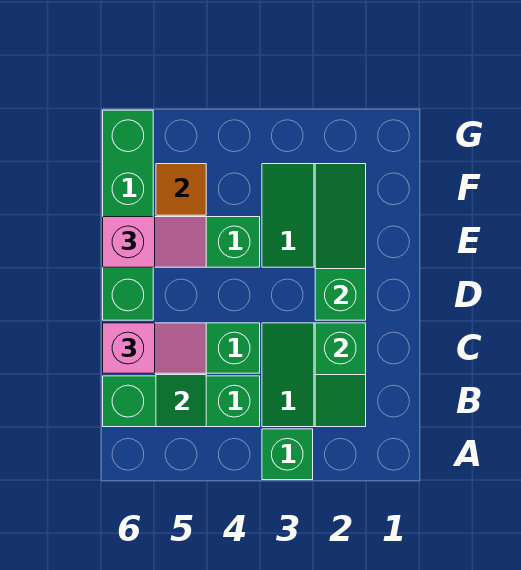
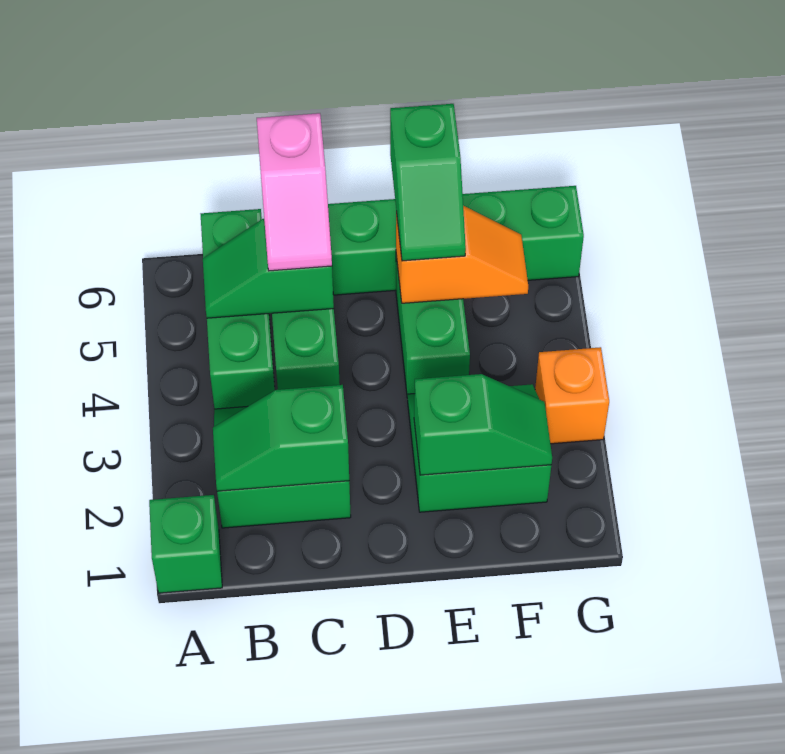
green brick A3 level 1 -> green brick A1 level 1
green slope D2:F2 level 2 top D -> green slope E2:F2 level 2 top E
pink slope E5:E6 level 3 top 6 -> green slope E5:E6 level 3 top 6
none -> orange brick G3 level 1

